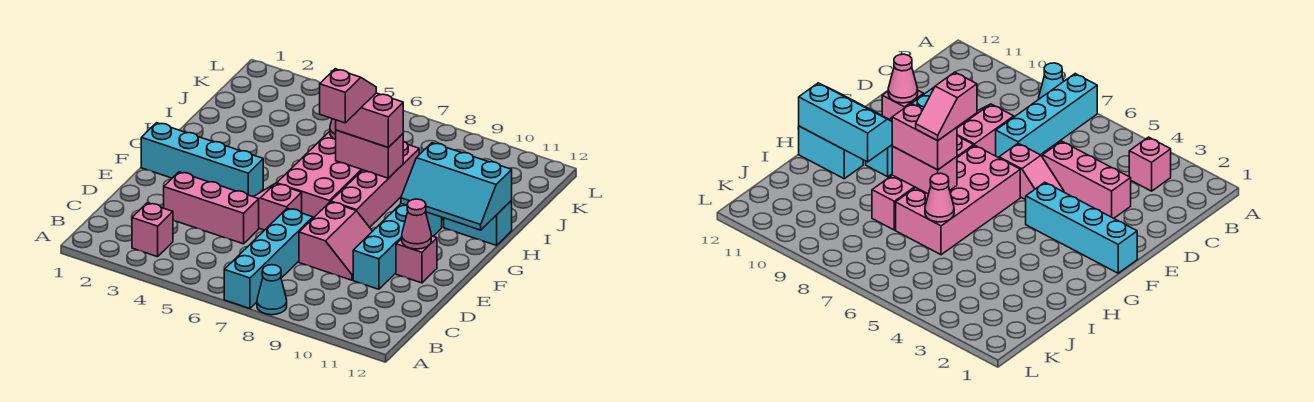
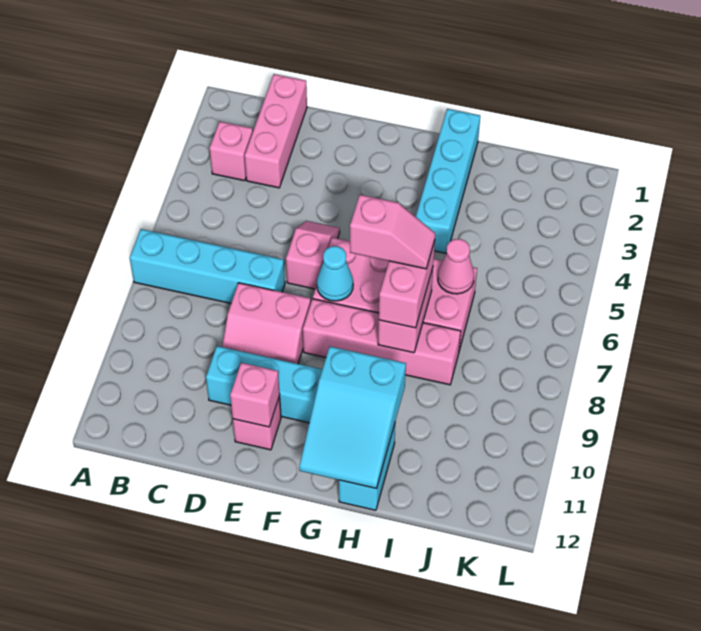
cyan cone A8 level 1 -> cyan cone F7 level 2
pink brick D3:D5 level 1 -> pink brick C1:C3 level 1
pink cone E11 level 2 -> pink brick E11 level 2
cyan brick F1:F4 level 1 -> cyan brick H1:H4 level 1
cyan slope G10:H12 level 2 top H -> cyan slope G10:H12 level 2 top 10

